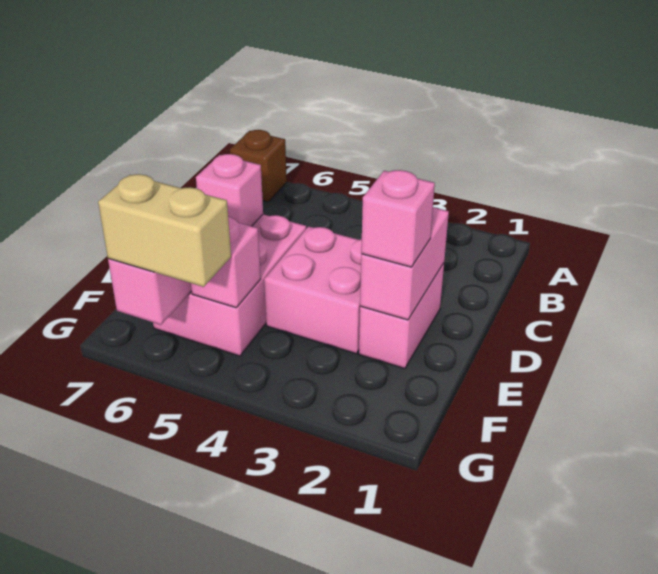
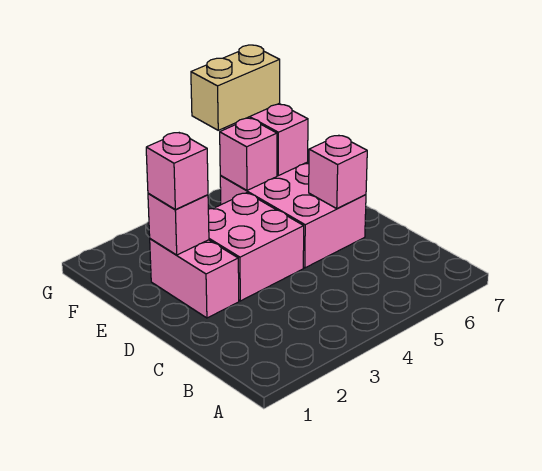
brown brick A7 level 1 -> none
pink brick D2:E2 level 2 -> pink brick E2 level 2

